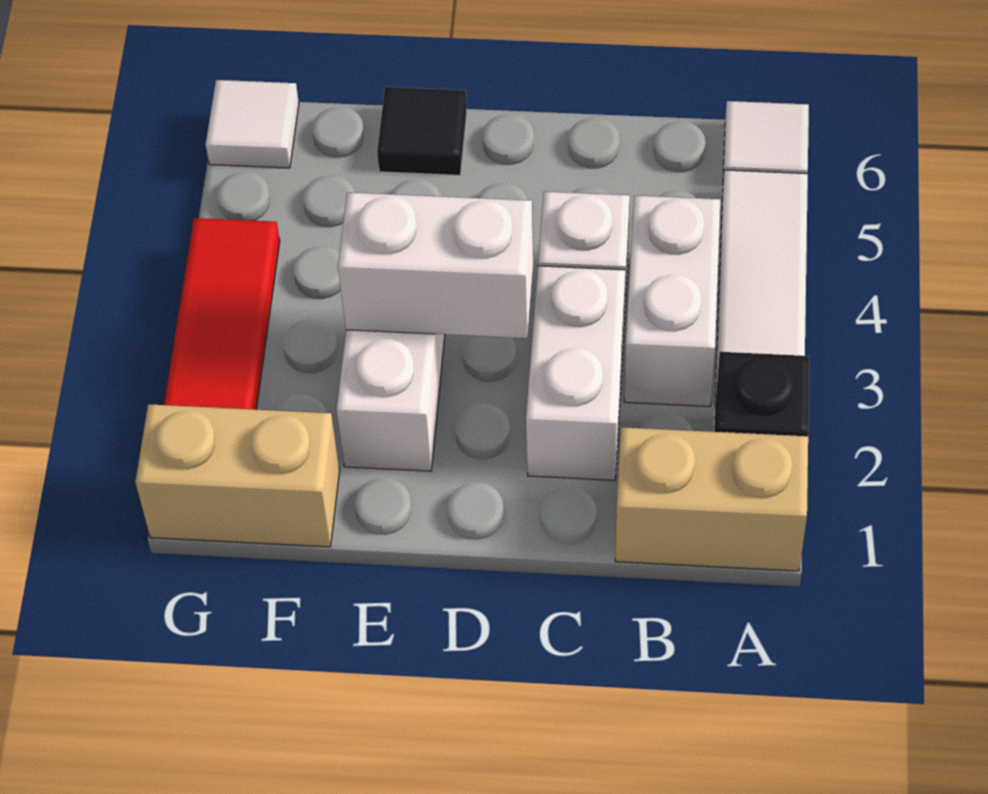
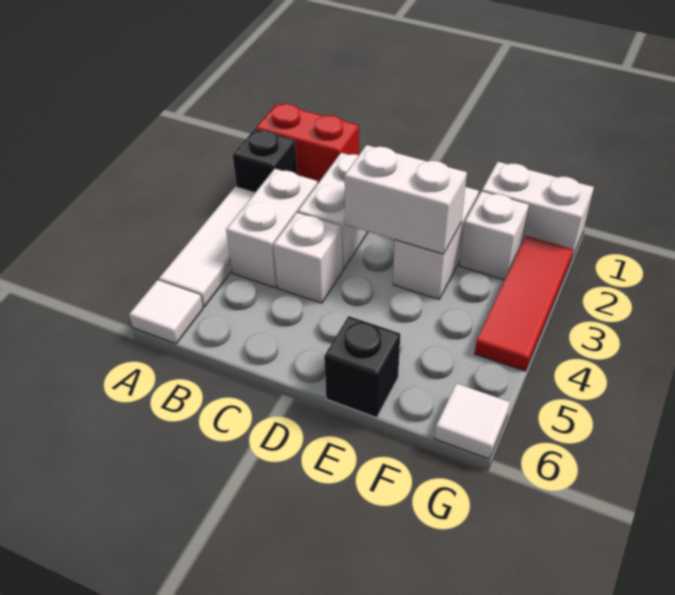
tan brick A1:B1 level 1 -> red brick A1:B1 level 1
black tile E6 level 1 -> black brick E6 level 1
tan brick F1:G1 level 1 -> white brick F1:G1 level 1
none -> white brick F2 level 1

